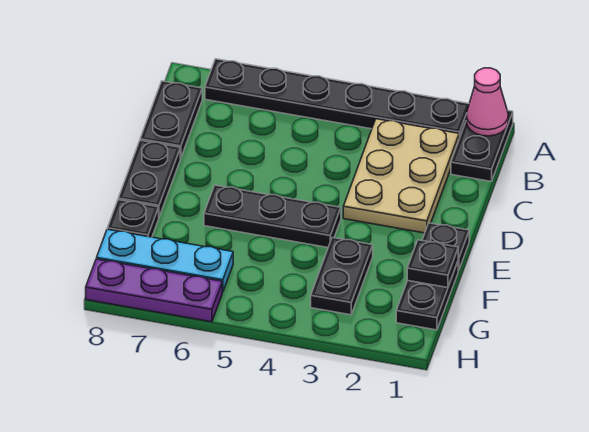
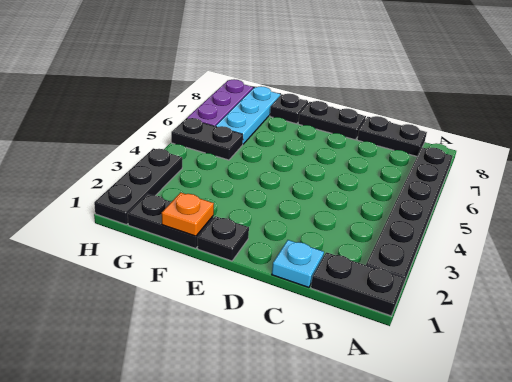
pink cone A1 level 2 -> none
tan plate B2:D3 level 1 -> none
none -> cyan plate C1 level 1
black plate E4:E6 level 1 -> black plate H1:H3 level 1
black plate F1 level 2 -> orange plate F1 level 2
black plate F3:G3 level 1 -> black plate G5:H5 level 1

